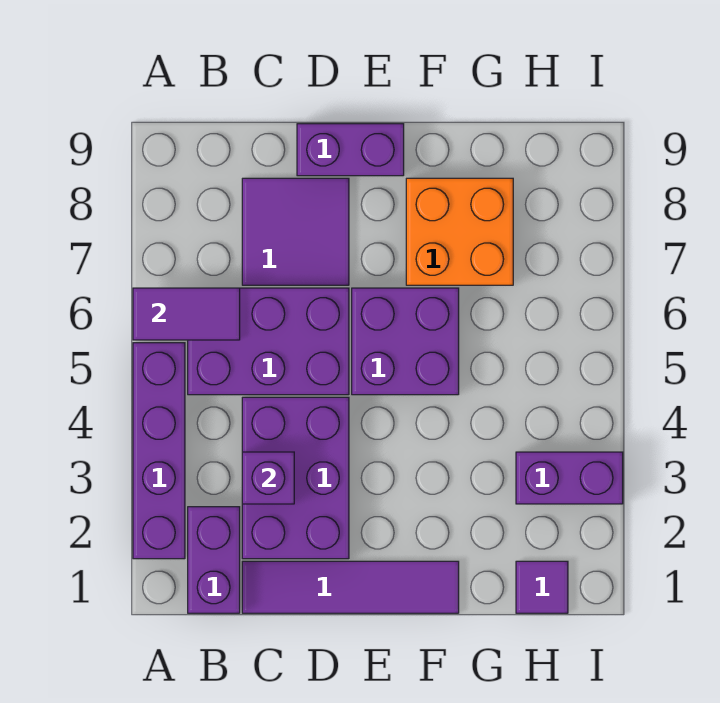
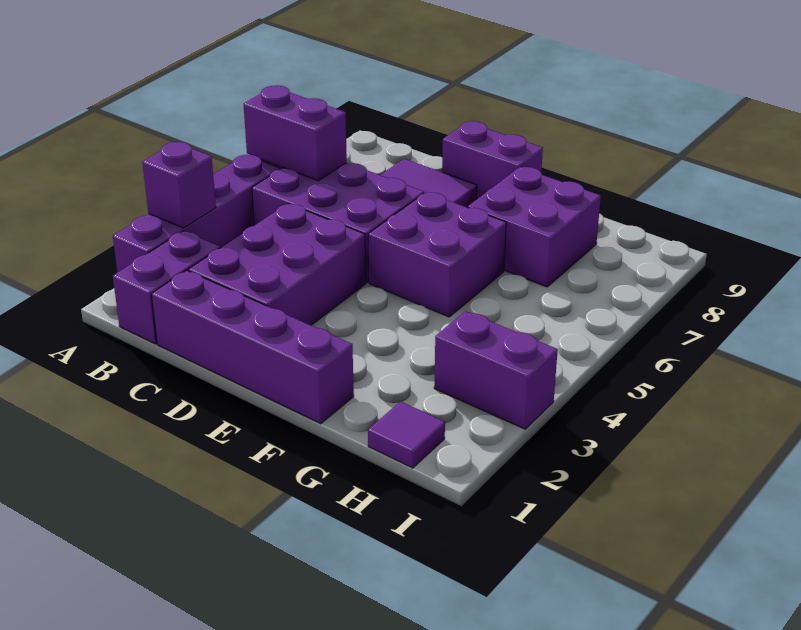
purple tile A6:B6 level 2 -> purple brick A6:B6 level 2
purple tile C1:F1 level 1 -> purple brick C1:F1 level 1
purple brick C3 level 2 -> purple brick A3 level 2
orange brick F7:G8 level 1 -> purple brick F7:G8 level 1

